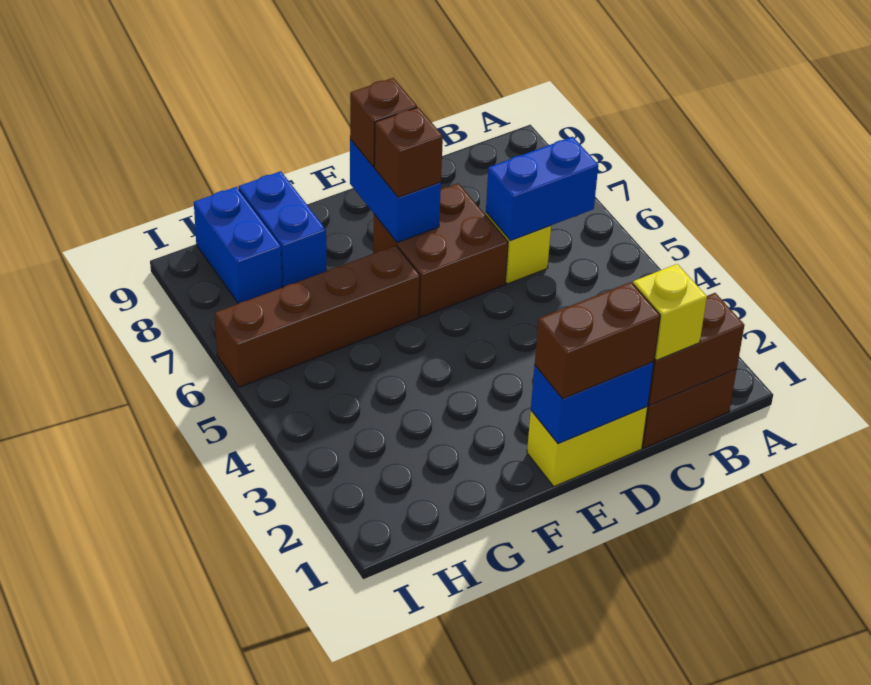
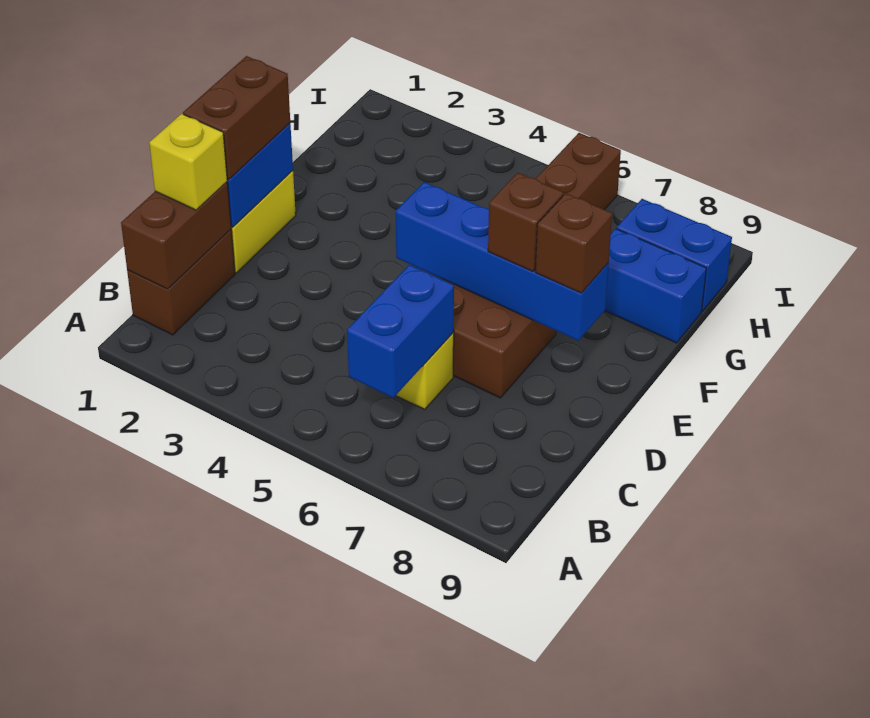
blue brick E7:E8 level 2 -> blue brick E5:E8 level 2

